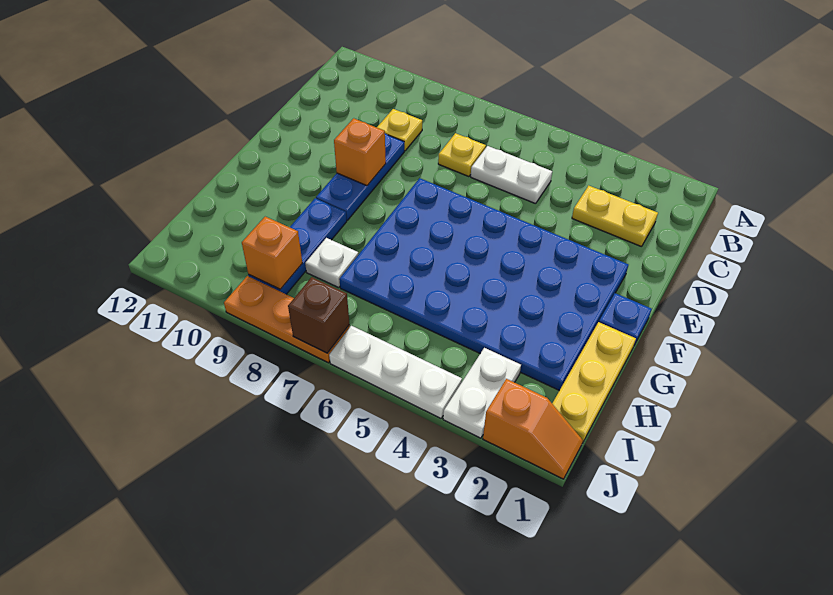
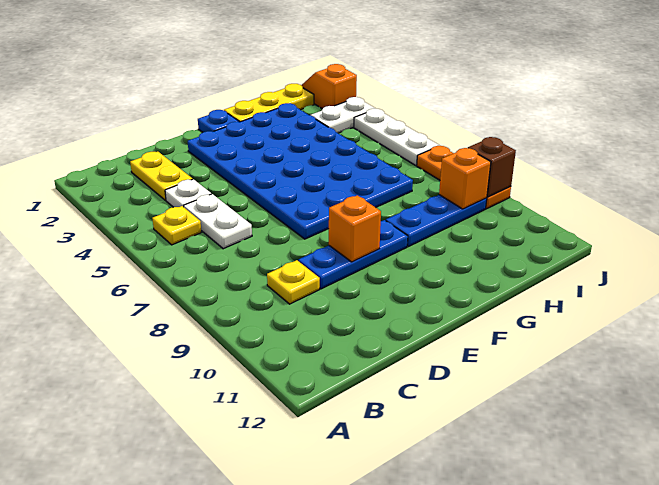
yellow plate C7 level 1 -> yellow plate B5 level 1
white plate H8 level 1 -> white plate C4 level 1
brown brick J7 level 2 -> brown brick J9 level 2

